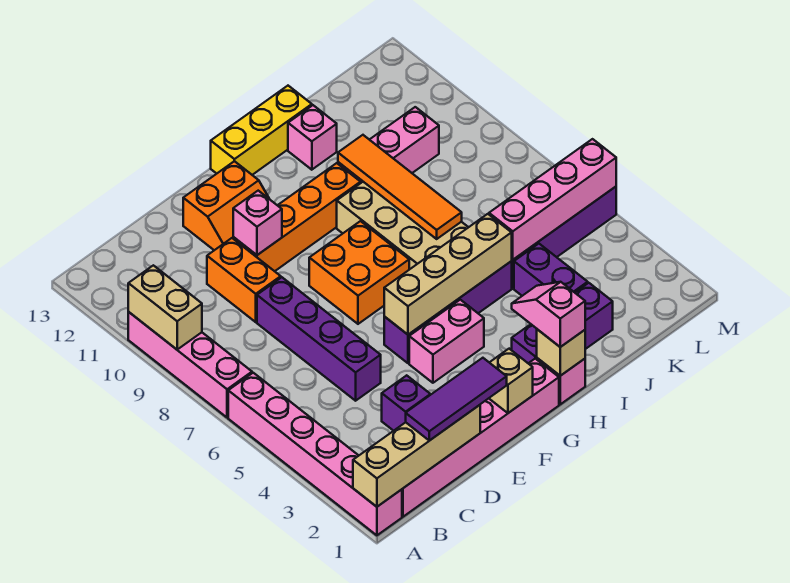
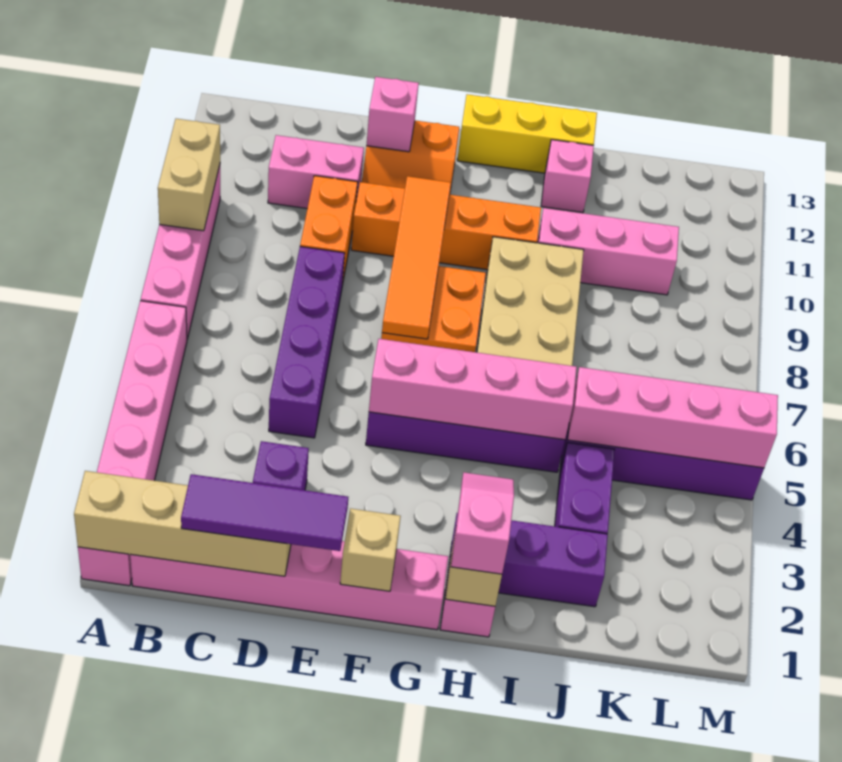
pink brick E10 level 2 -> pink brick E12 level 2
pink brick F4:G4 level 1 -> pink brick C11:D11 level 1
tan brick F5:I5 level 2 -> pink brick F5:I5 level 2
orange tile I7:I10 level 2 -> orange tile F7:F10 level 2

